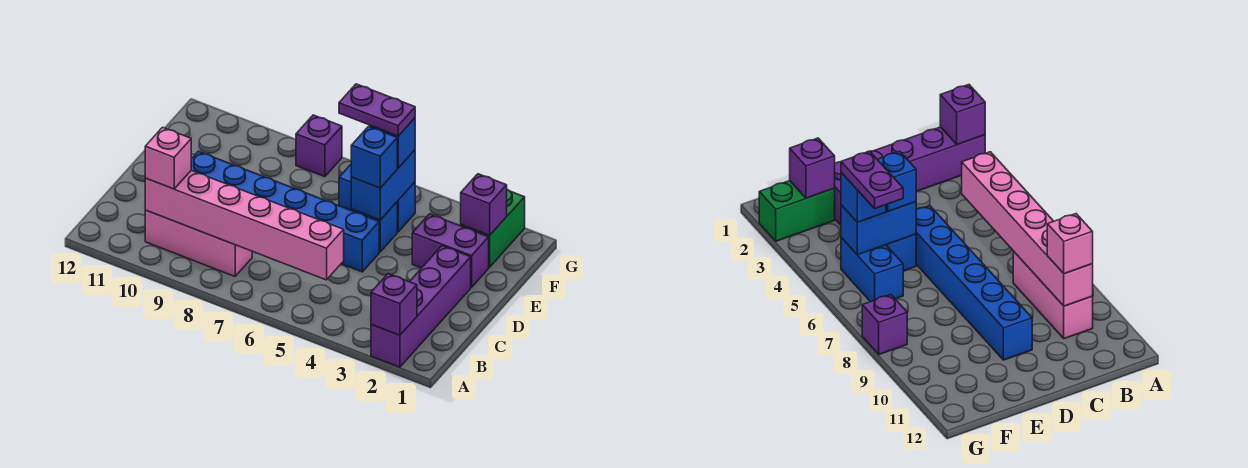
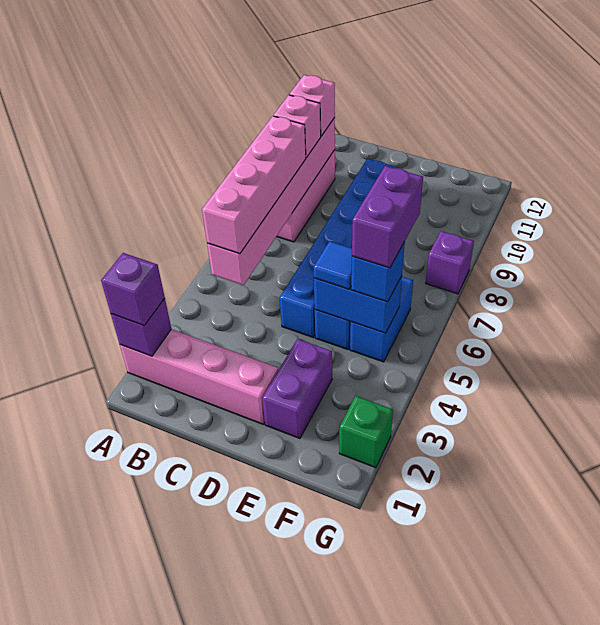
purple brick A2:D2 level 1 -> pink brick A2:D2 level 1
none -> pink brick B5:B8 level 3
none -> pink brick B9 level 3
blue brick E5 level 3 -> blue tile E5 level 3
green brick F2:G2 level 1 -> green brick G2 level 1
purple brick F2 level 2 -> purple brick A2 level 3
purple plate F5:F6 level 4 -> purple brick F5:F6 level 4

